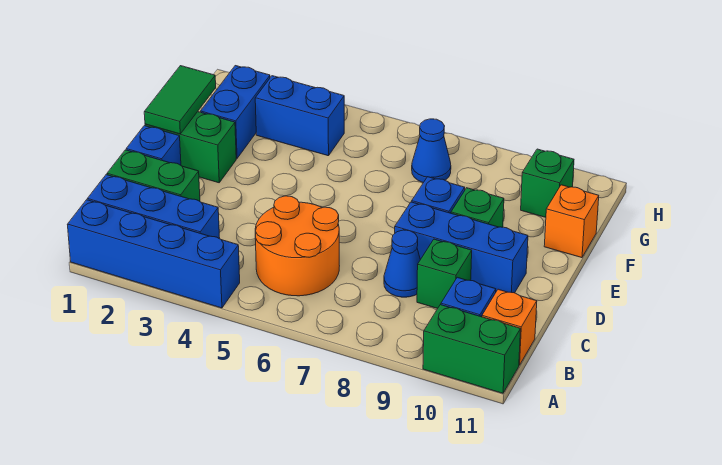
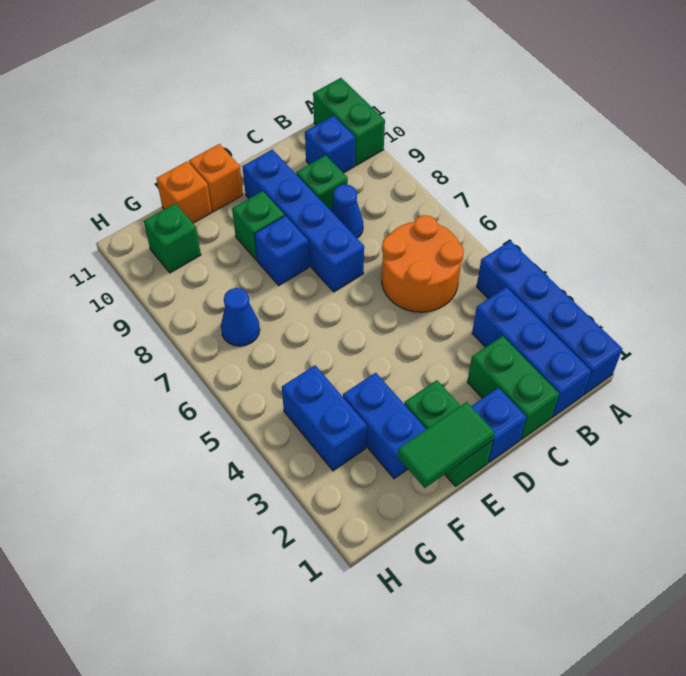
orange brick B11 level 1 -> orange brick E11 level 1
blue brick D8:D10 level 1 -> blue brick D7:D10 level 1
blue brick F2:G2 level 1 -> blue brick F2:F3 level 1

